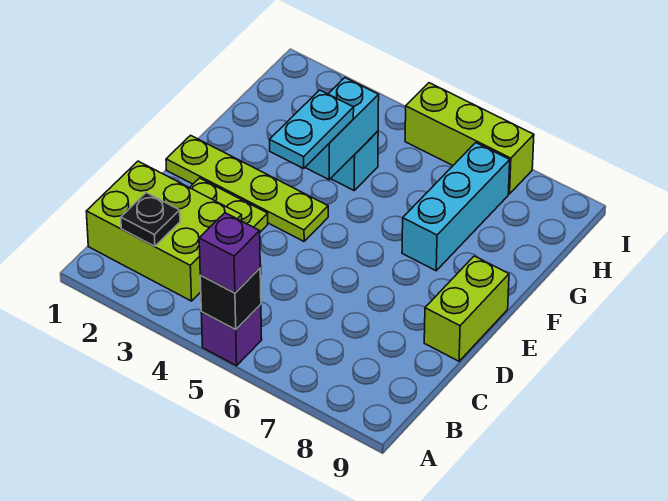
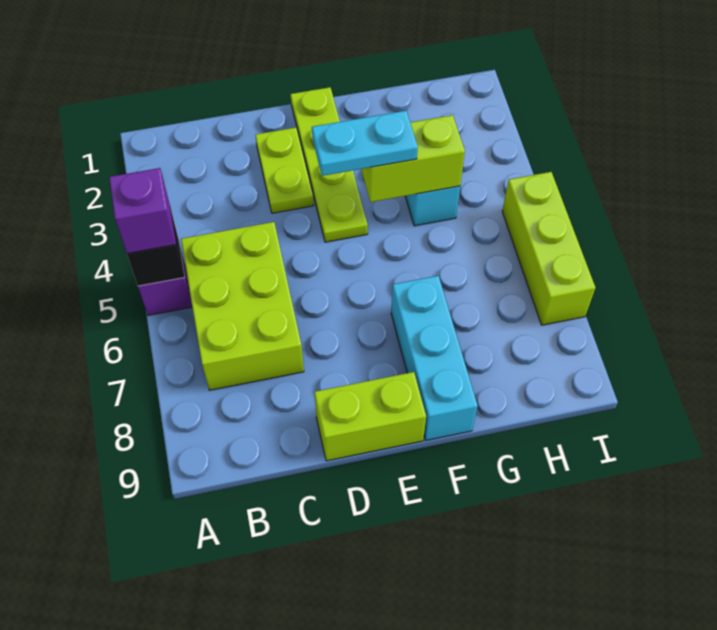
lime brick B1:C3 level 1 -> lime brick B5:C7 level 1
black plate B2 level 2 -> none
cyan brick F4:G4 level 2 -> lime brick F4:G4 level 2
cyan brick F7:H7 level 1 -> cyan brick F7:F9 level 1

